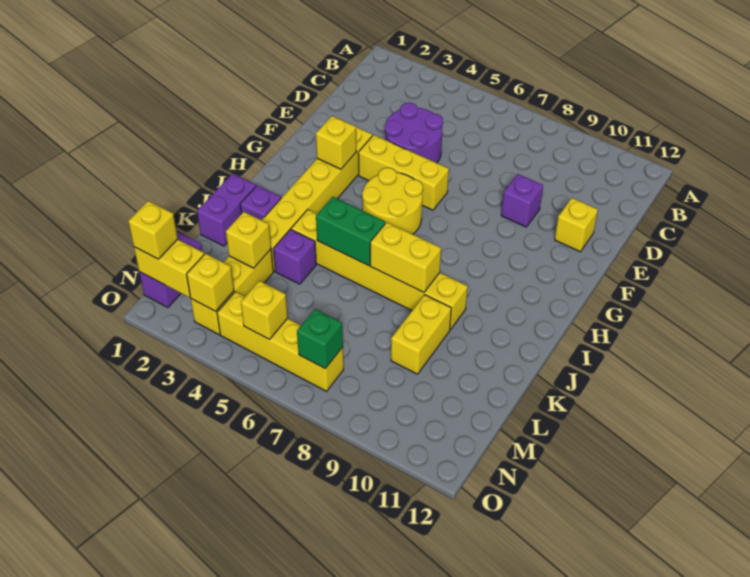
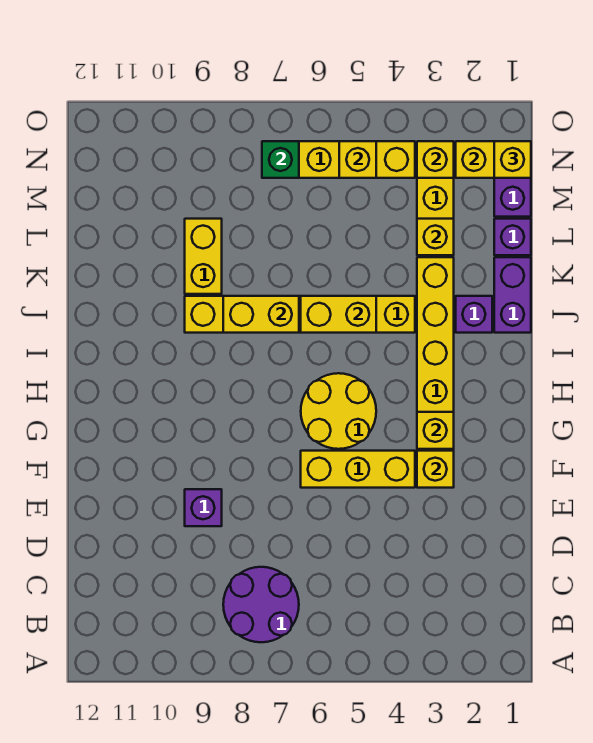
purple round brick D4:E5 level 1 -> purple round brick B7:C8 level 1
yellow brick E11 level 1 -> yellow brick F3 level 2
green brick J5:J6 level 2 -> yellow brick J5:J6 level 2
purple brick K4 level 1 -> purple brick L1 level 1

